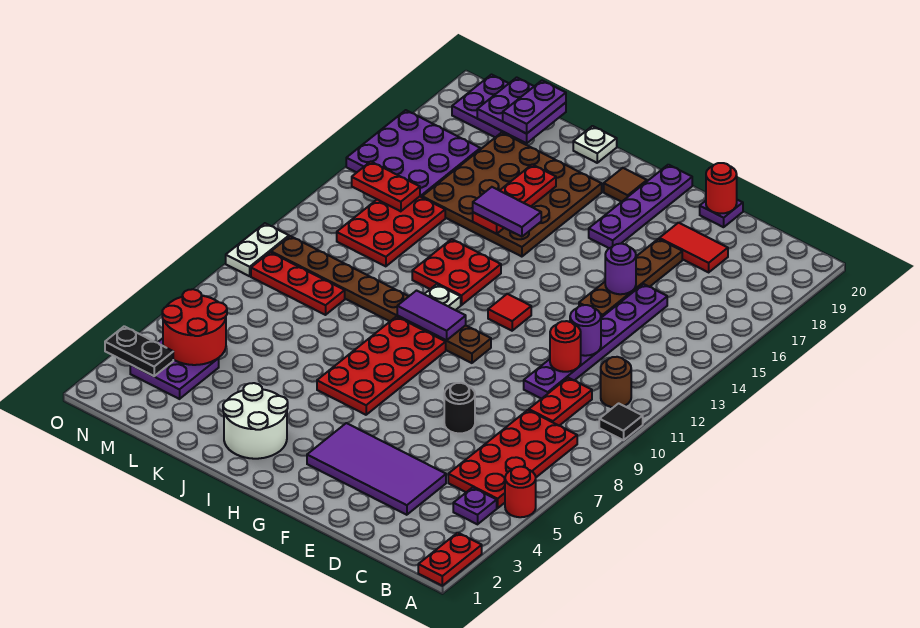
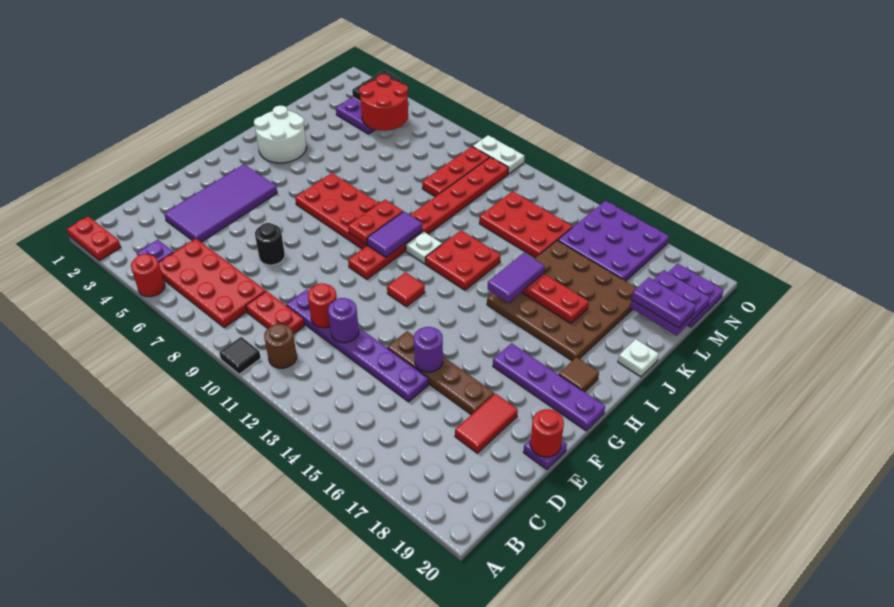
brown plate G10:N10 level 1 -> red plate G10:N10 level 1
red plate M14:N14 level 2 -> red plate H9:I9 level 2

